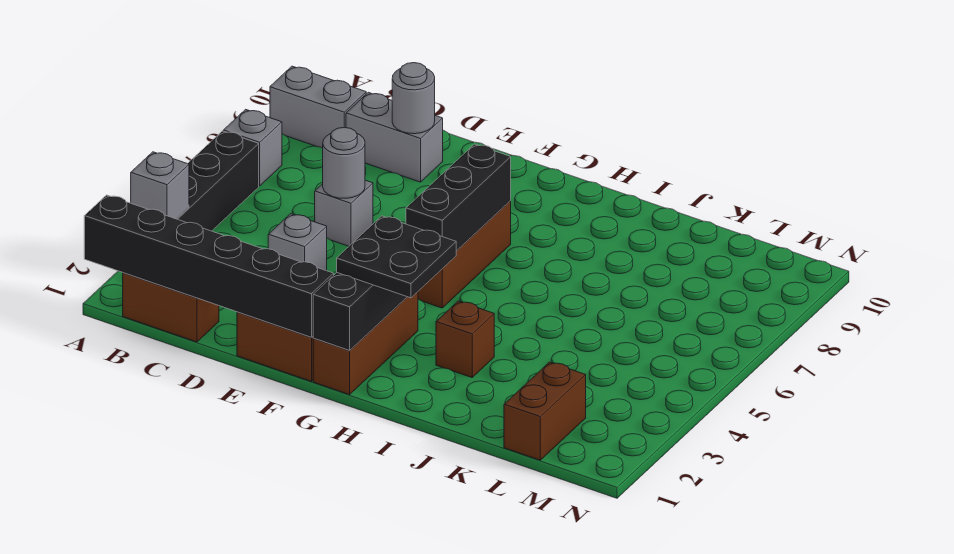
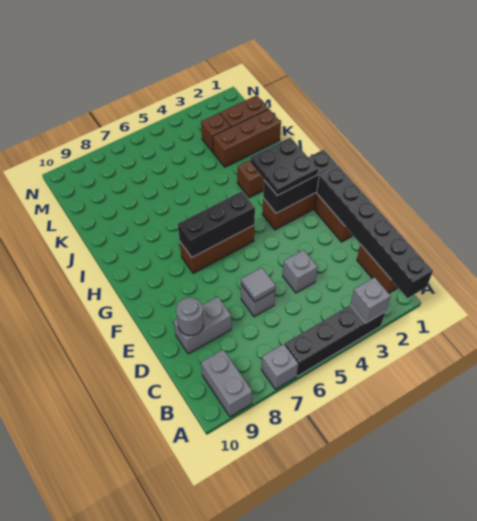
grey brick C9:D9 level 1 -> grey brick D8:D9 level 1
grey round brick D6 level 2 -> grey tile D6 level 2
none -> brown brick K1:K3 level 1
none -> brown brick L3 level 1

